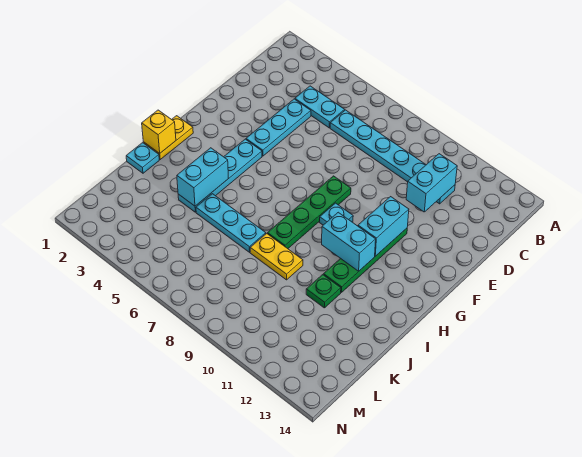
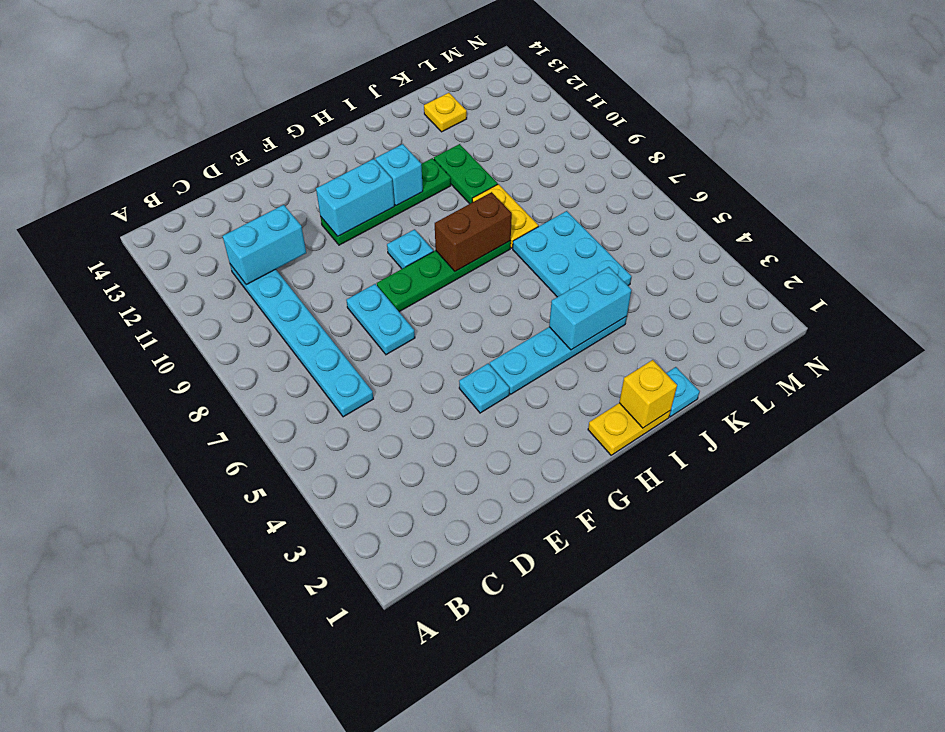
cyan plate C4:C5 level 1 -> cyan plate E7:E8 level 1
cyan plate D4:F4 level 1 -> cyan plate F4 level 1
none -> brown brick H8:I8 level 2
cyan brick H10:H11 level 2 -> cyan brick H11 level 2
cyan plate J5:J7 level 1 -> cyan plate J5:K7 level 1
green plate J11 level 1 -> green plate J10:J11 level 1
none -> yellow plate K13 level 1

